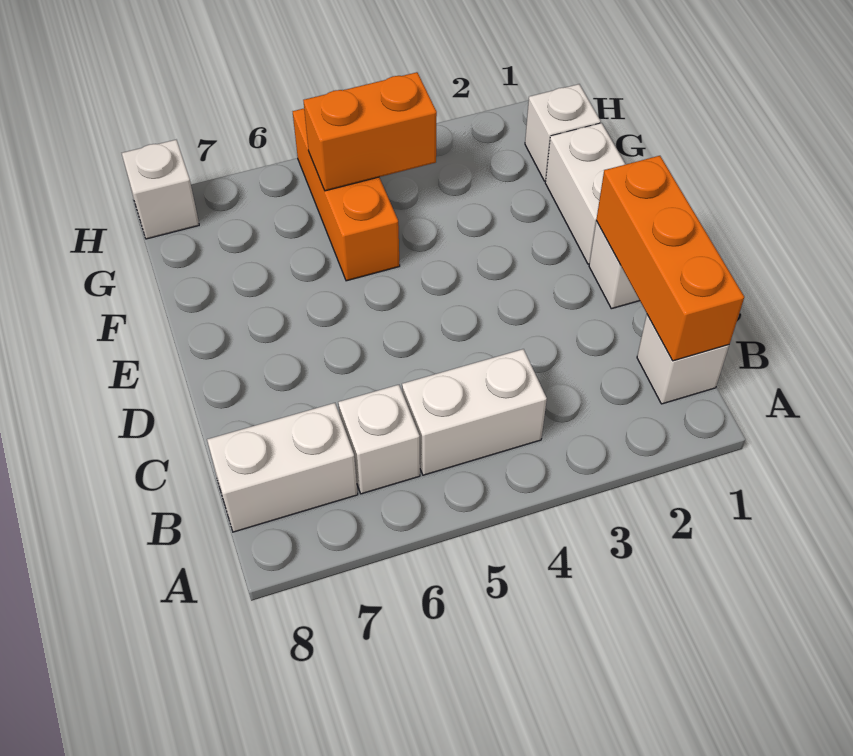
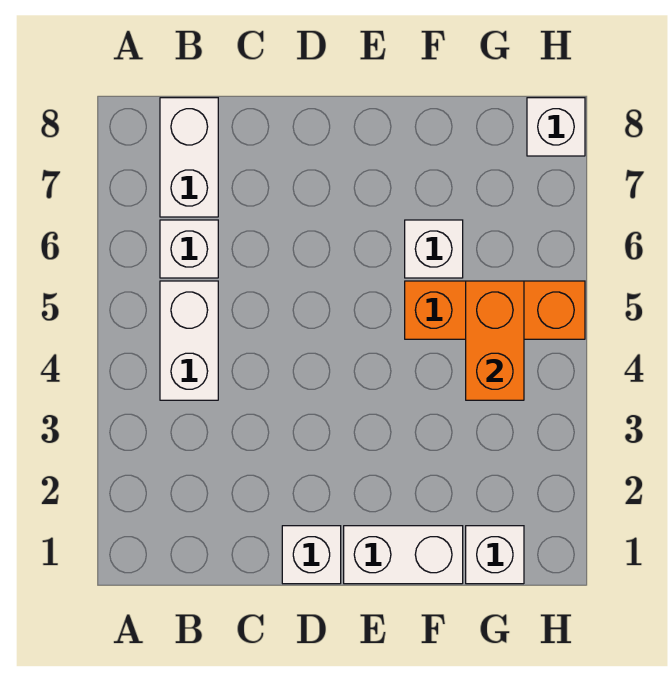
white brick B1 level 1 -> white brick F6 level 1
orange brick B1:D1 level 2 -> none

